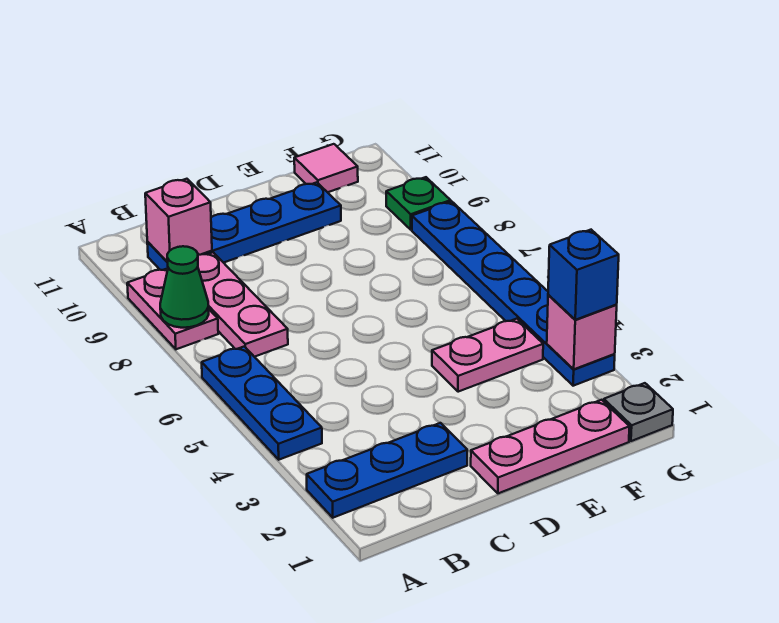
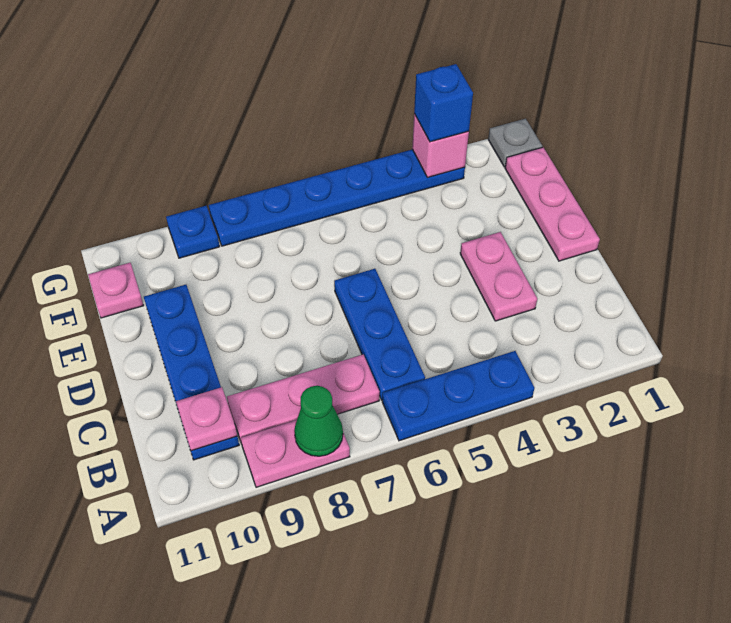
blue plate A2:C2 level 1 -> blue plate B6:D6 level 1
pink brick B10 level 2 -> pink plate B10 level 2
pink plate E4:F4 level 1 -> pink plate C3:D3 level 1
pink tile F11 level 1 -> pink plate F11 level 1
green plate G9 level 1 -> blue plate G9 level 1

